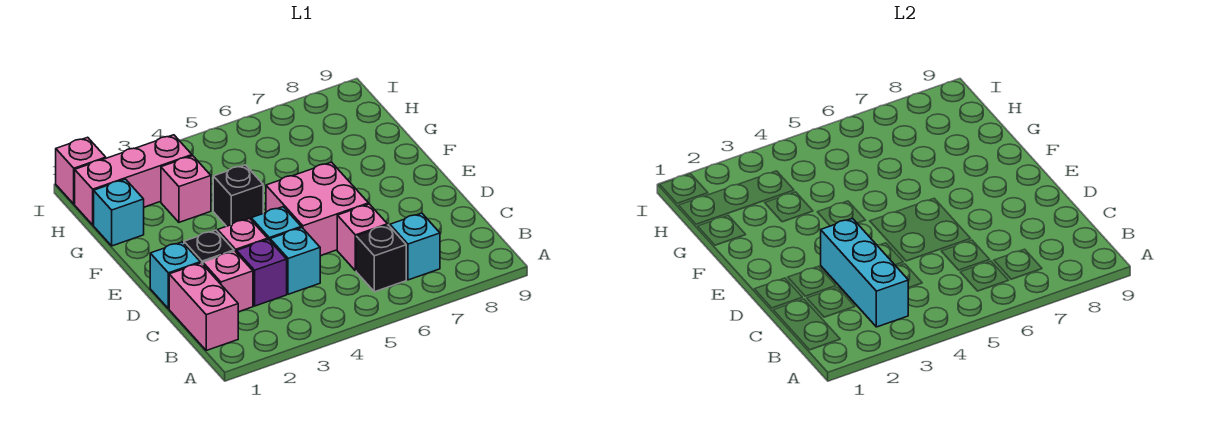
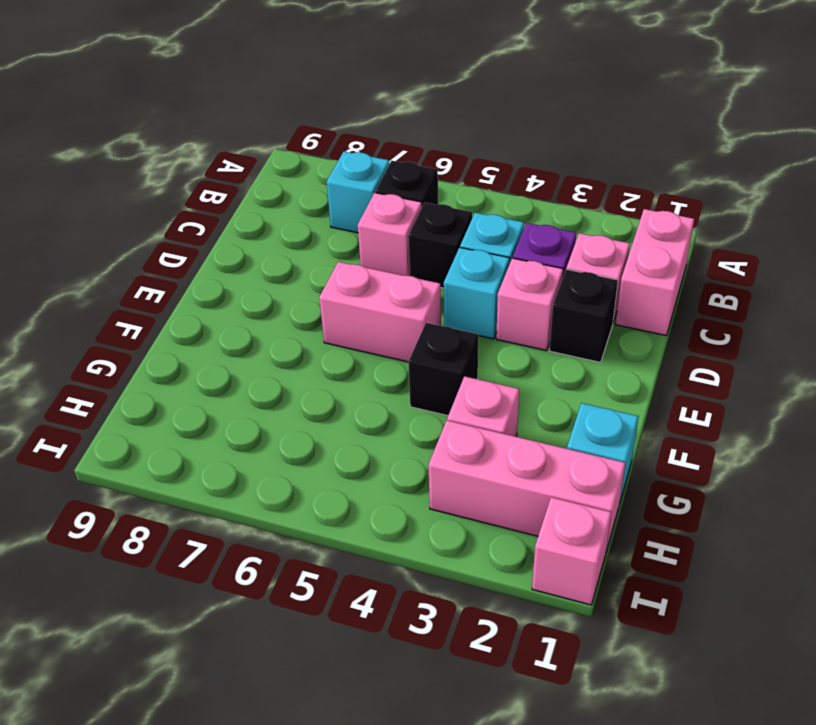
cyan brick B3:D3 level 2 -> none
none -> black brick C5 level 1
cyan brick D1 level 1 -> none
pink brick D5:E6 level 1 -> pink brick E5:E6 level 1

